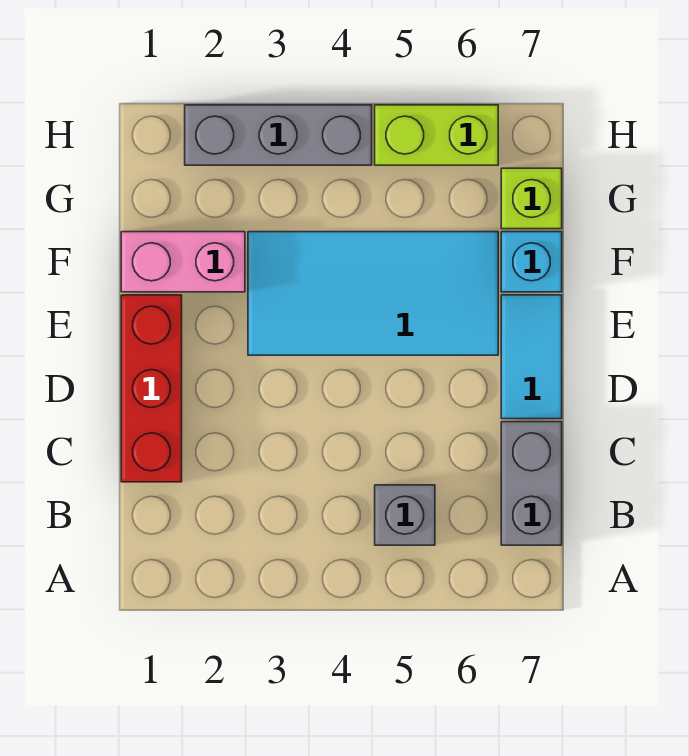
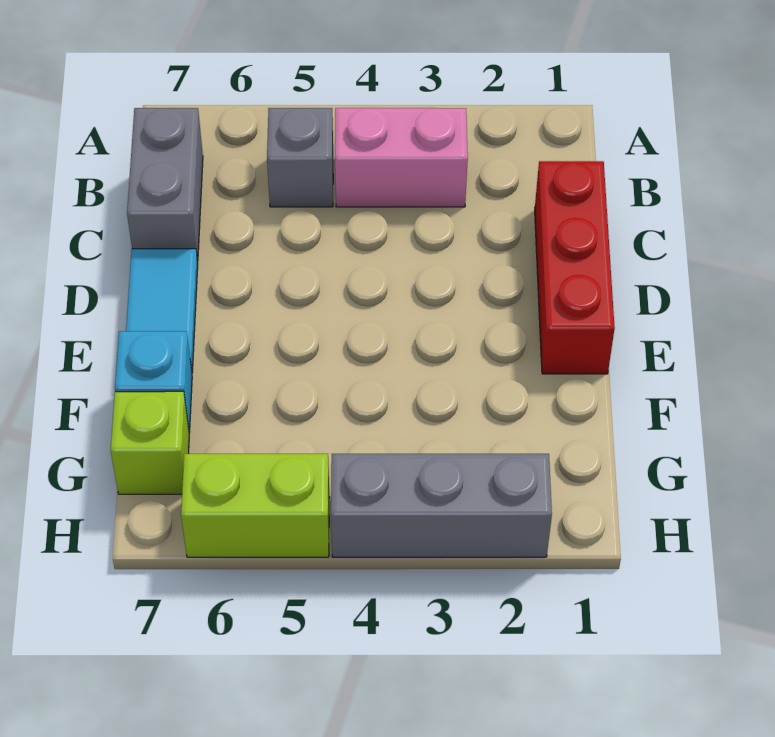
cyan tile E3:F6 level 1 -> none
pink brick F1:F2 level 1 -> pink brick B3:B4 level 1

